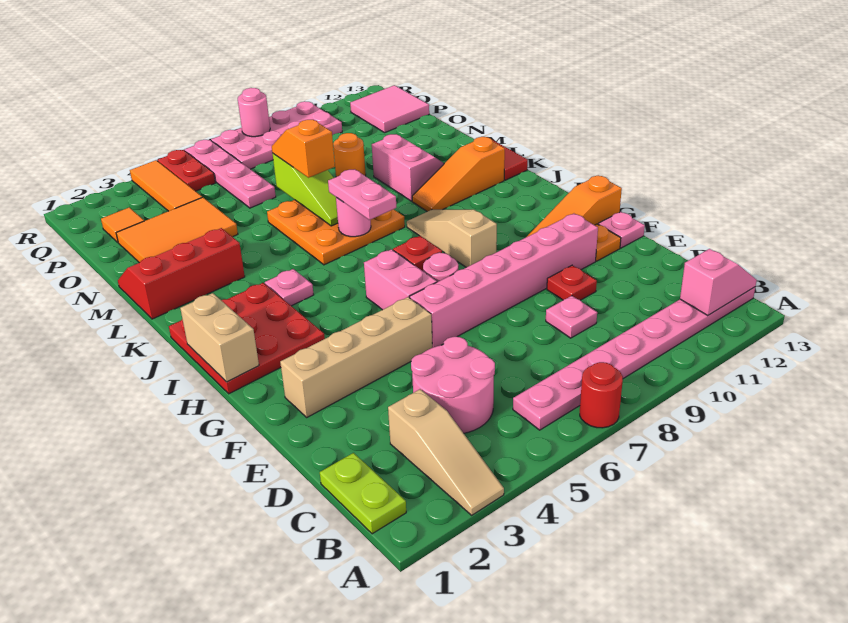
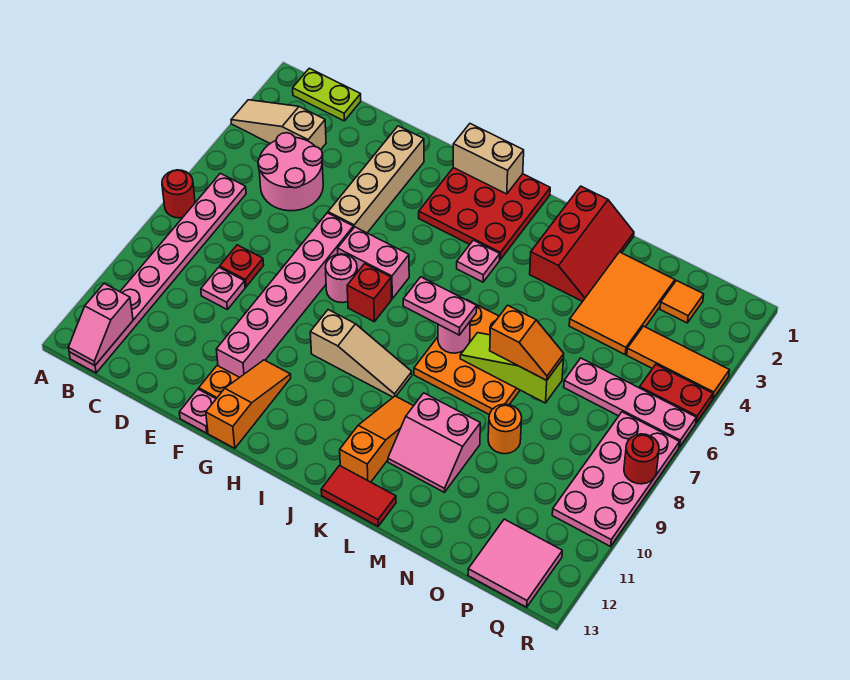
red plate E10 level 1 -> red plate D8 level 1
pink round brick R8 level 2 -> red round brick R8 level 2

